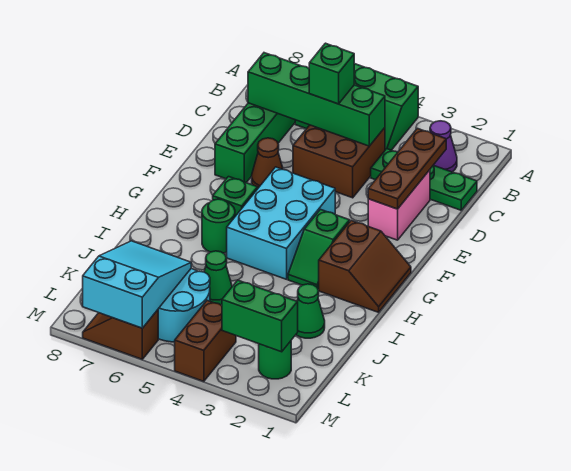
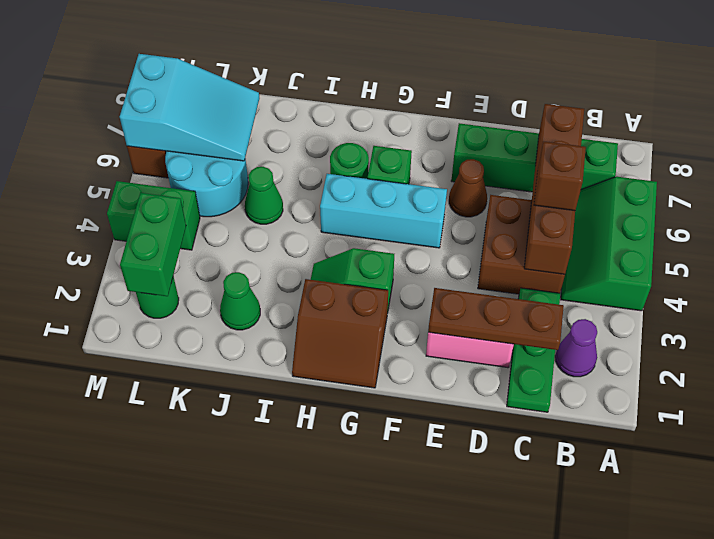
green brick C4:C7 level 2 -> brown brick C4:C7 level 2
green brick C5 level 3 -> brown brick C5 level 3
cyan brick F4:H5 level 1 -> cyan brick F5:H5 level 1
brown brick L4:M4 level 1 -> green brick L4:M4 level 1

